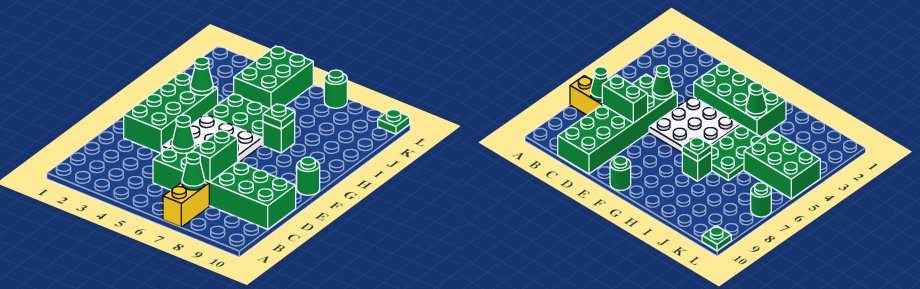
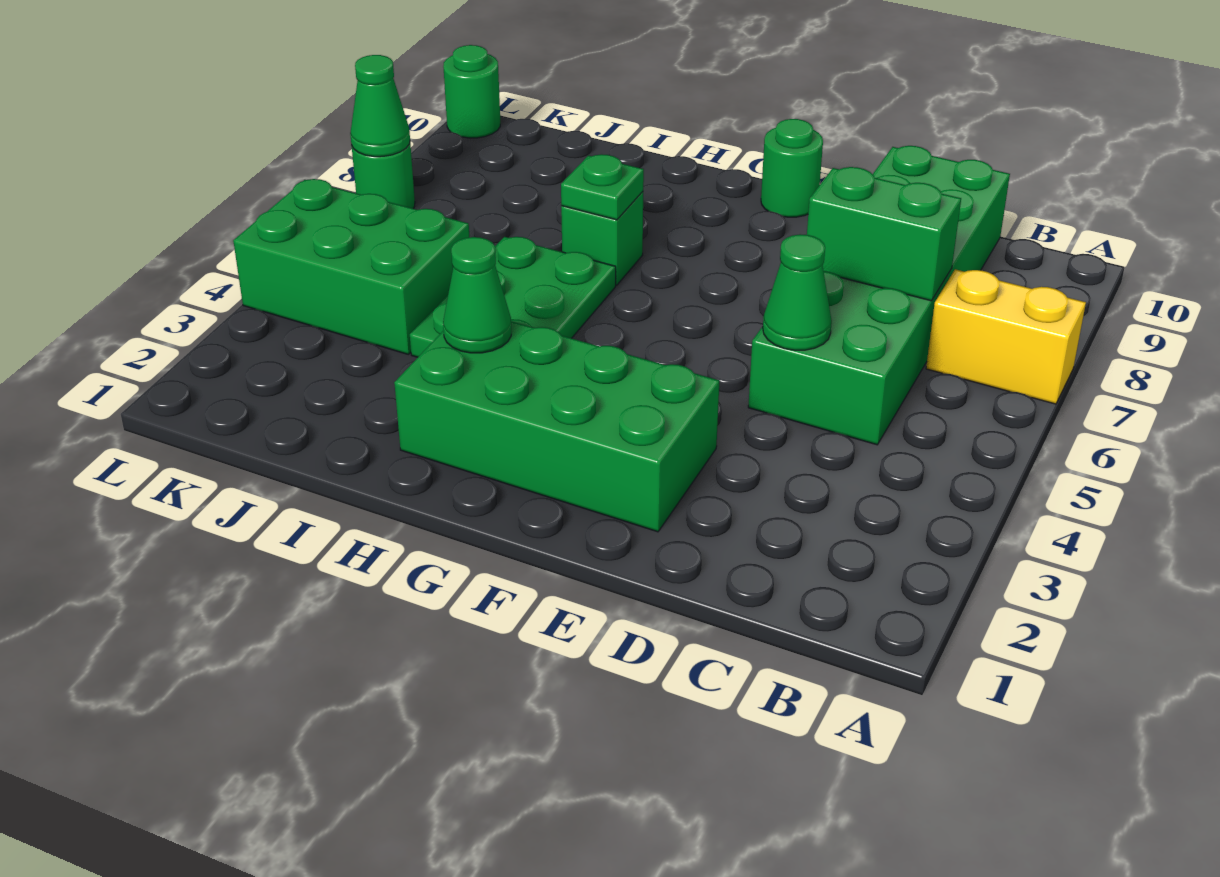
green cone B7 level 2 -> green cone L7 level 2
white plate E4:G6 level 1 -> none
green plate L10 level 1 -> green round brick L10 level 1

